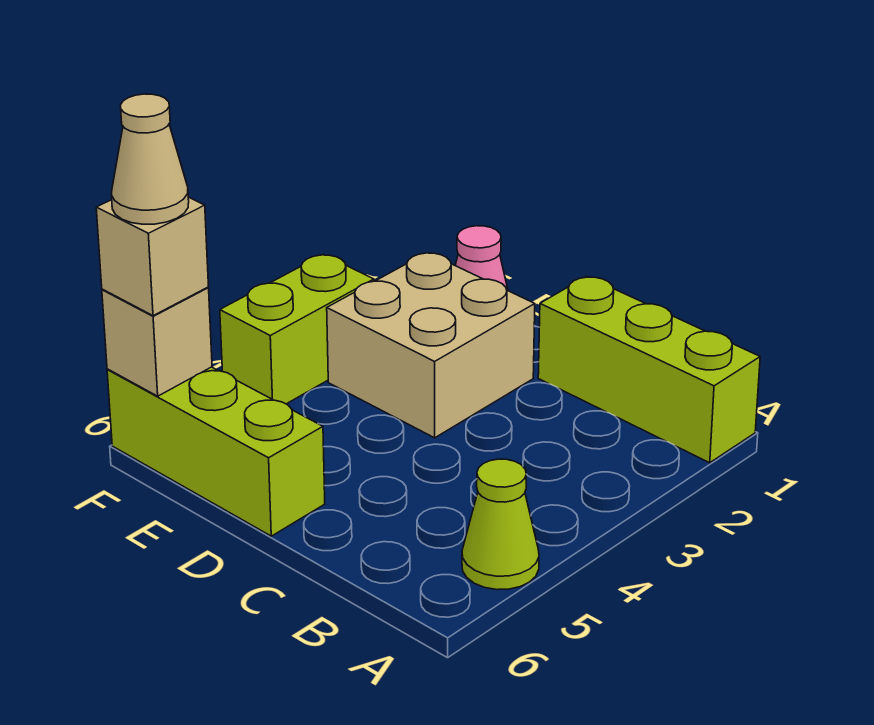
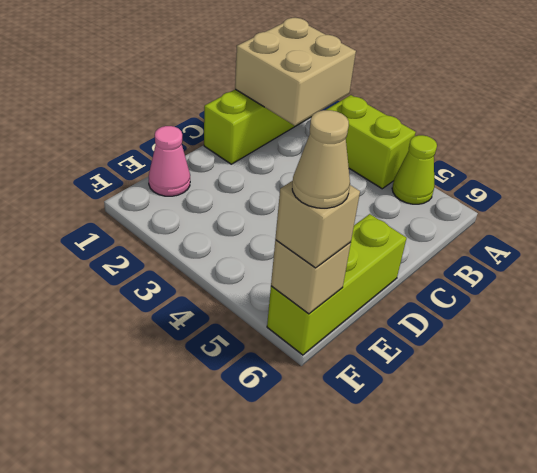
tan brick D2:E3 level 1 -> tan brick A1:B2 level 2
lime brick F3:F4 level 1 -> lime brick A3:A4 level 1

